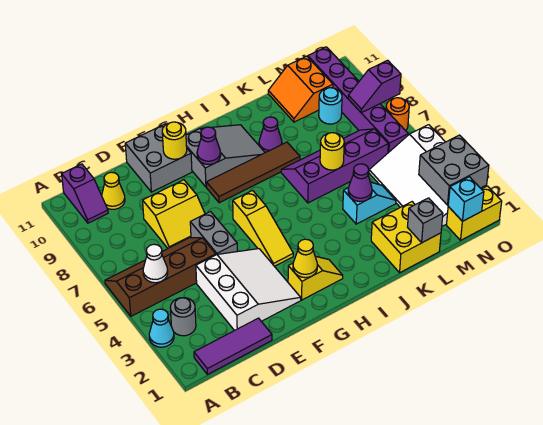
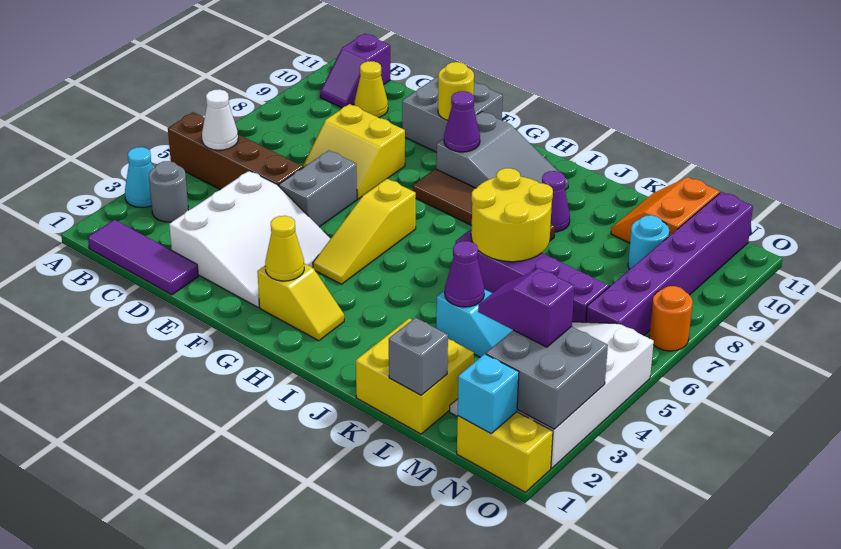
yellow round brick K6 level 2 -> yellow round brick J6:K7 level 2
purple slope N8:O8 level 2 top O -> purple slope M3:N3 level 3 top N

